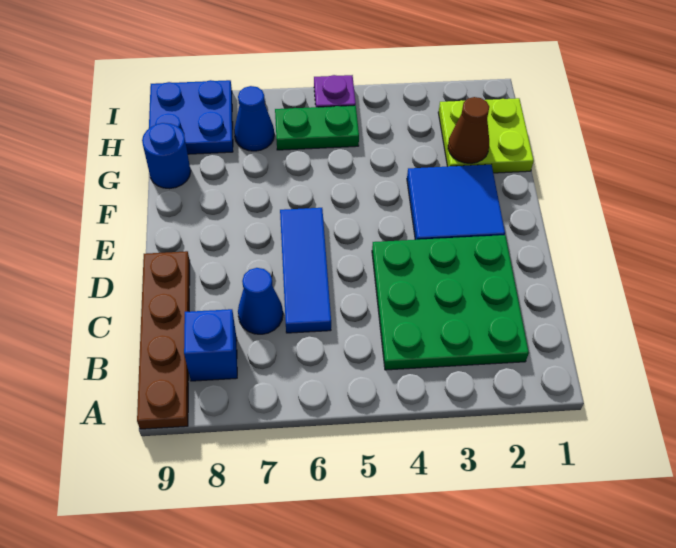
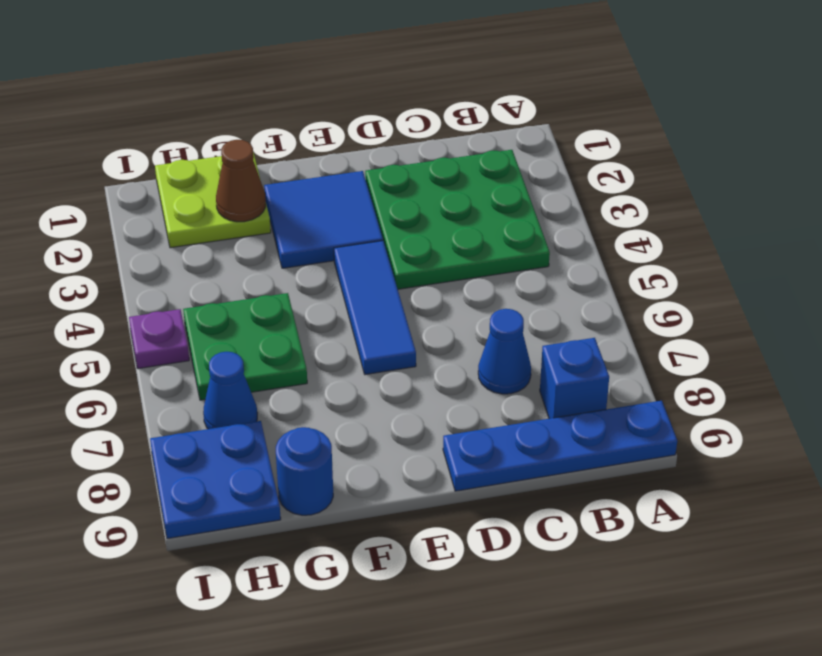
brown plate A9:D9 level 1 -> blue plate A9:D9 level 1
blue tile C6:E6 level 1 -> blue tile E4:E6 level 1
green plate H5:H6 level 1 -> green plate G5:H6 level 1

